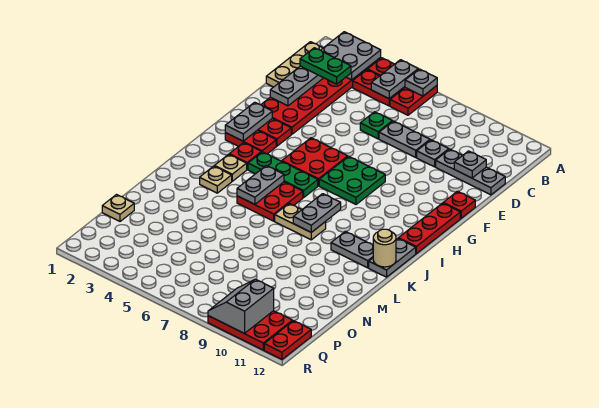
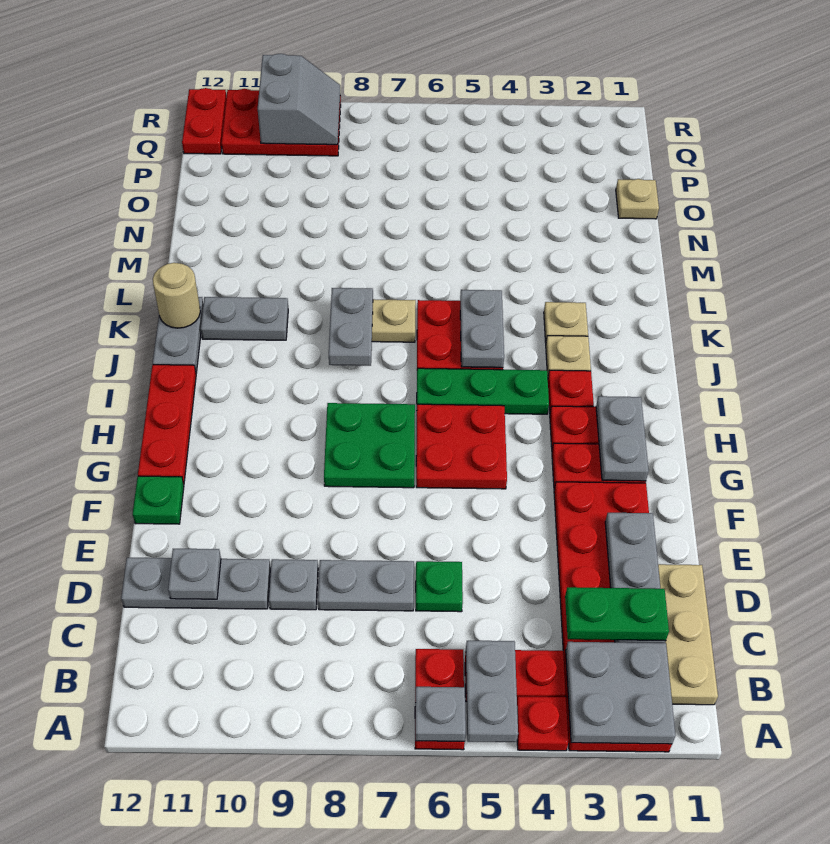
red plate F12 level 1 -> green plate F12 level 1

